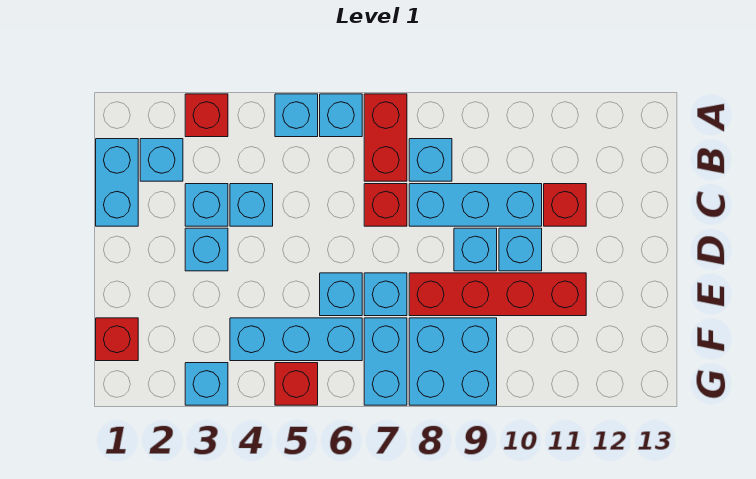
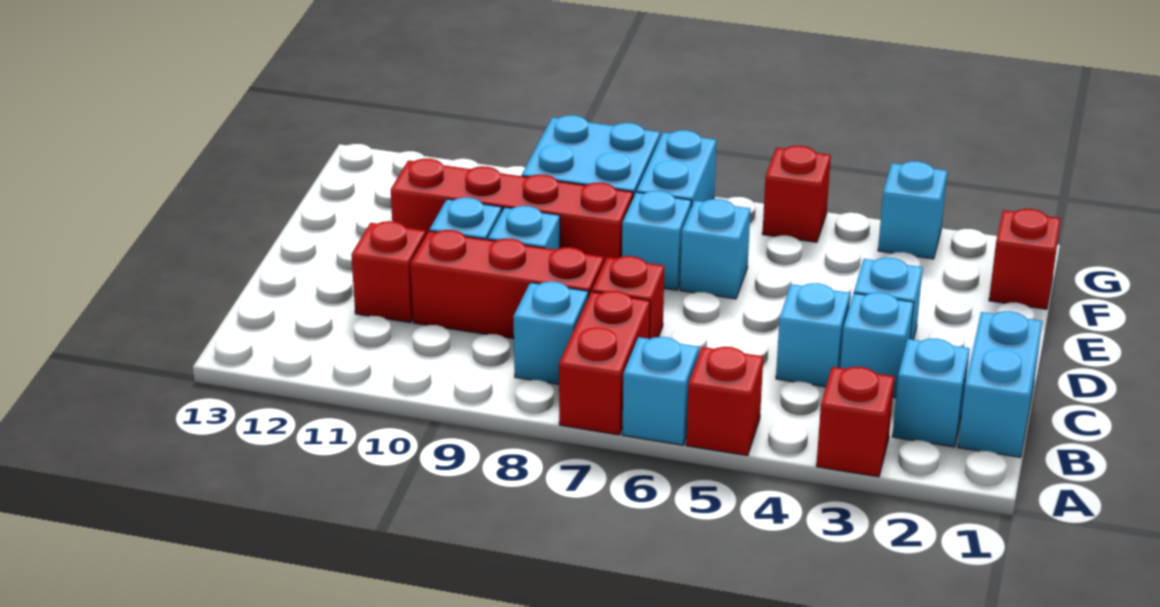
cyan brick A5 level 1 -> red brick A5 level 1
cyan brick C8:C10 level 1 -> red brick C8:C10 level 1
cyan brick F4:F6 level 1 -> none

